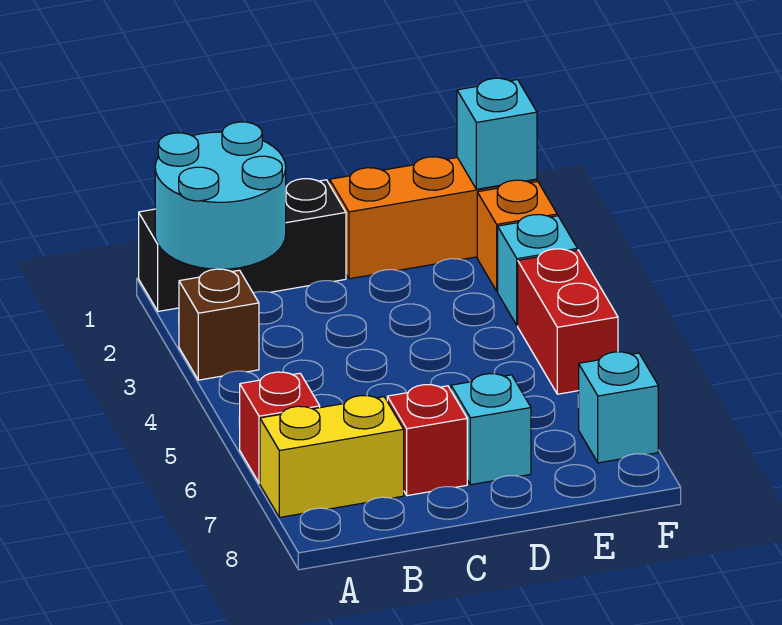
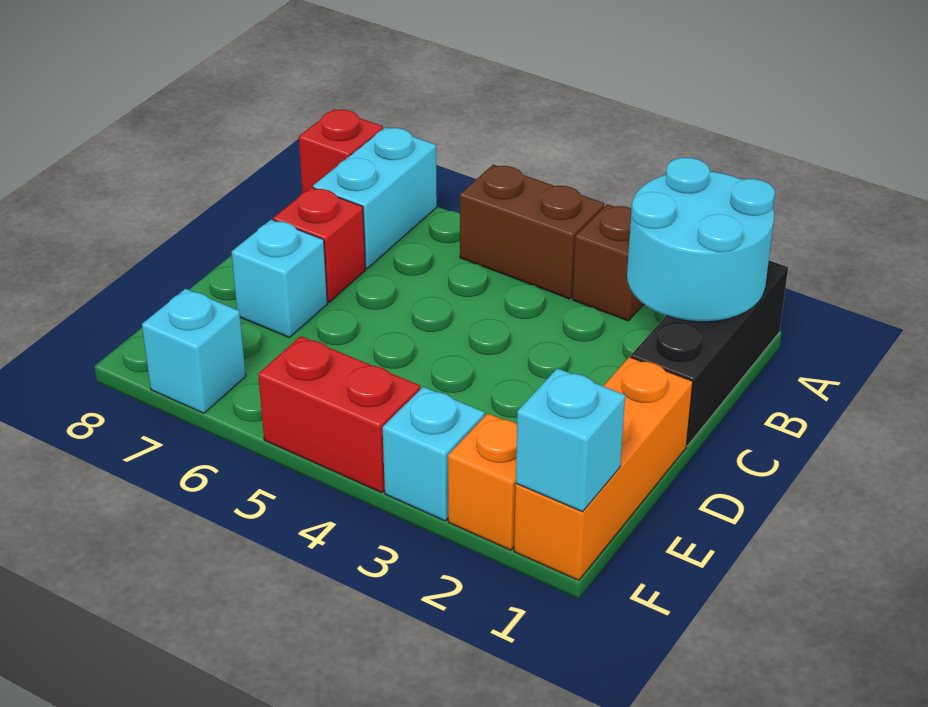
none -> brown brick A4:A5 level 1
red brick A6 level 1 -> red brick A8 level 1
yellow brick A7:B7 level 1 -> cyan brick A7:B7 level 1

